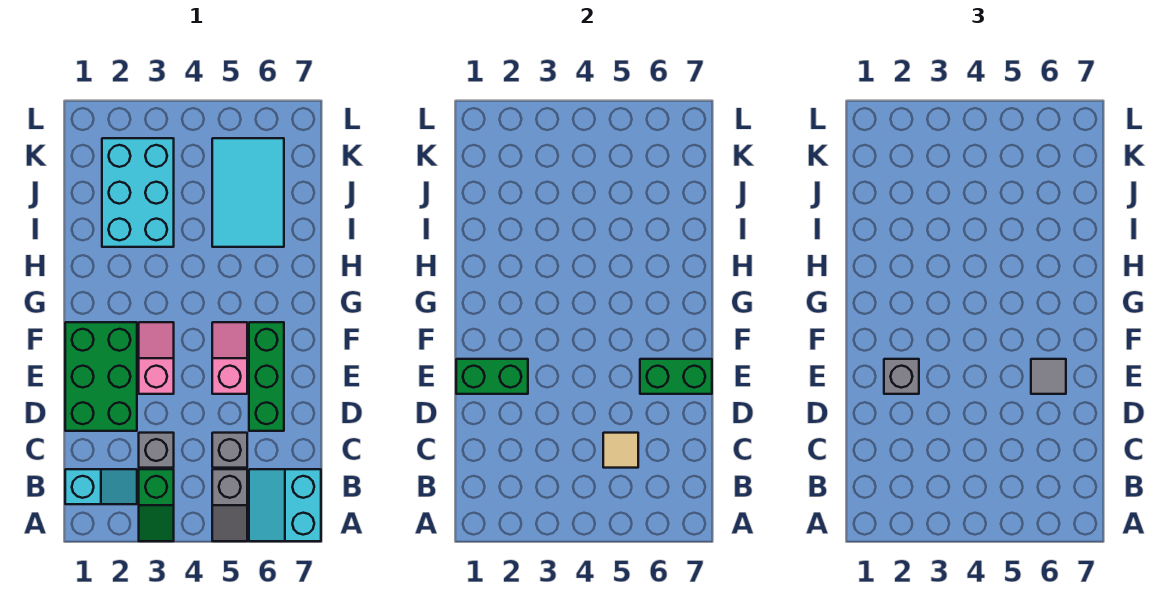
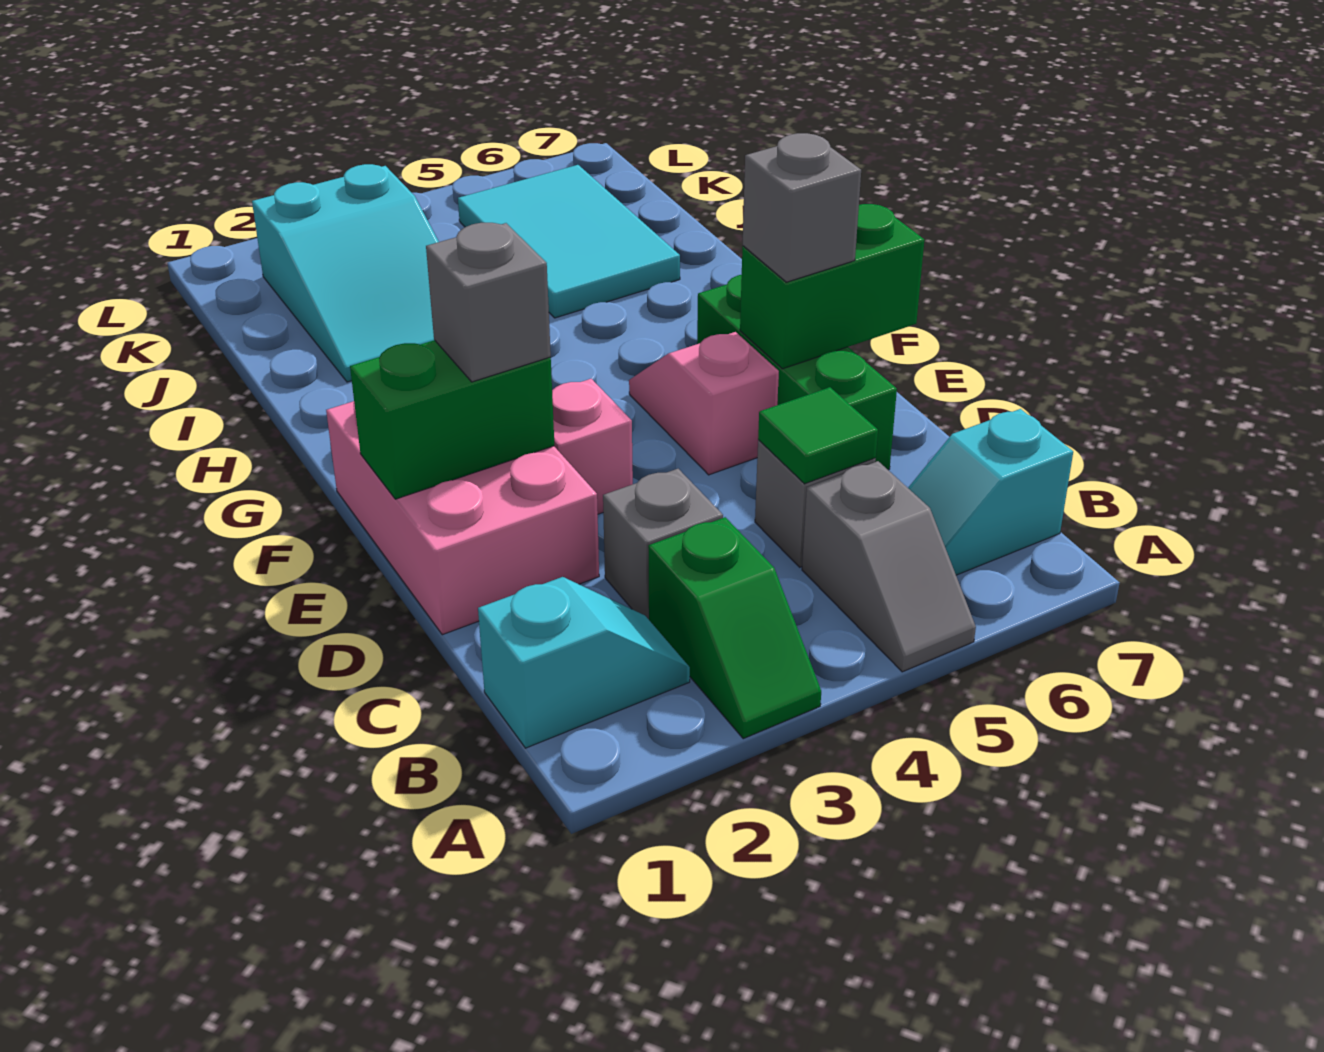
cyan slope A6:B7 level 1 top 7 -> cyan slope B6:B7 level 1 top 7
tan tile C5 level 2 -> green tile C5 level 2
green brick D1:F2 level 1 -> pink brick D1:F2 level 1
grey tile E6 level 3 -> grey brick E6 level 3
cyan brick I2:K3 level 1 -> cyan slope I2:K3 level 1 top K

